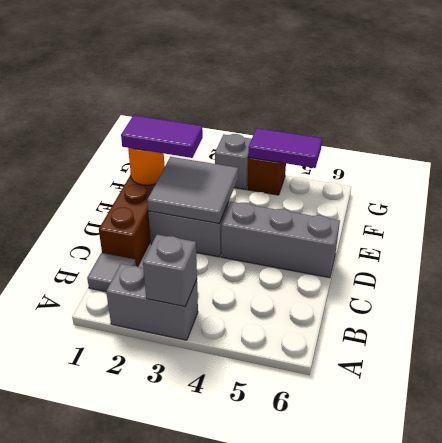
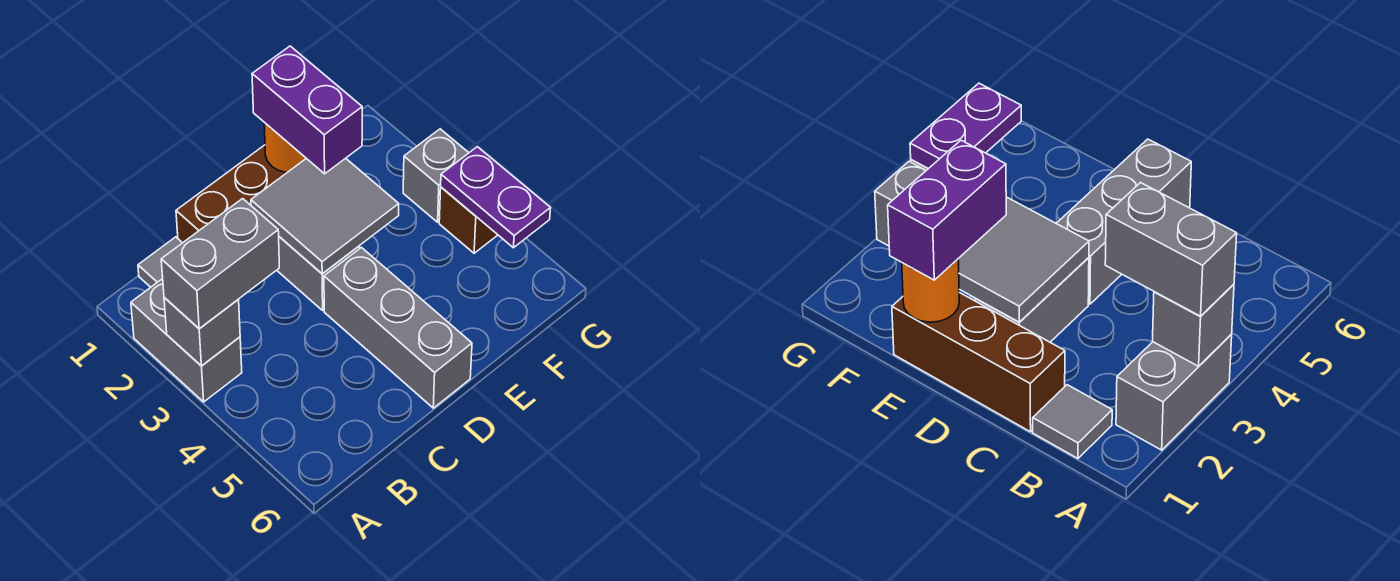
none -> grey brick A3:B3 level 3
purple tile E1:E2 level 3 -> purple brick E1:E2 level 3
purple tile G4:G5 level 2 -> purple plate G4:G5 level 2

